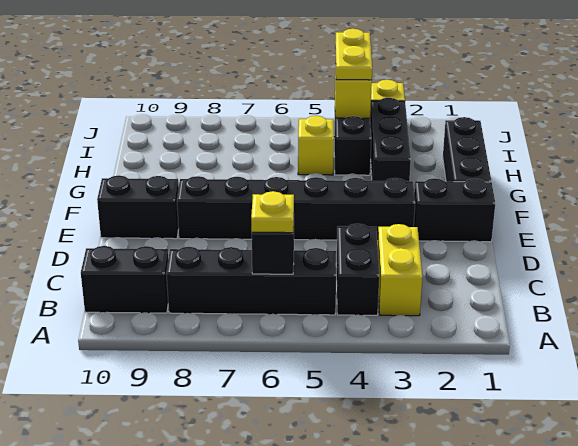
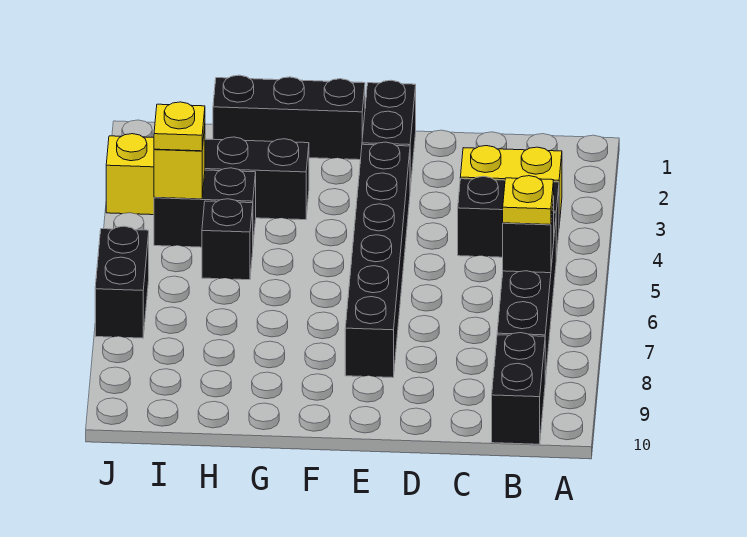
black brick E9:E10 level 1 -> black brick J6:J7 level 1
yellow brick H5 level 1 -> black brick H5 level 1
yellow plate I4:J4 level 3 -> yellow plate I4 level 3

